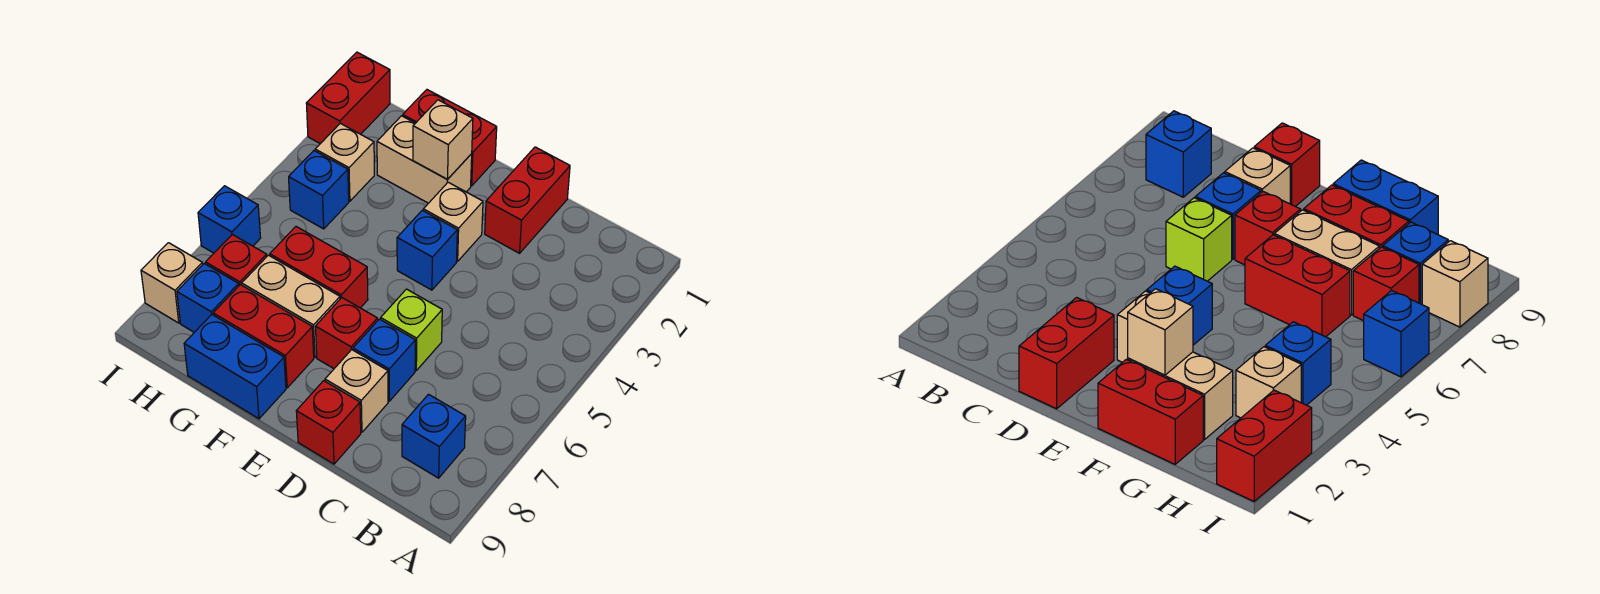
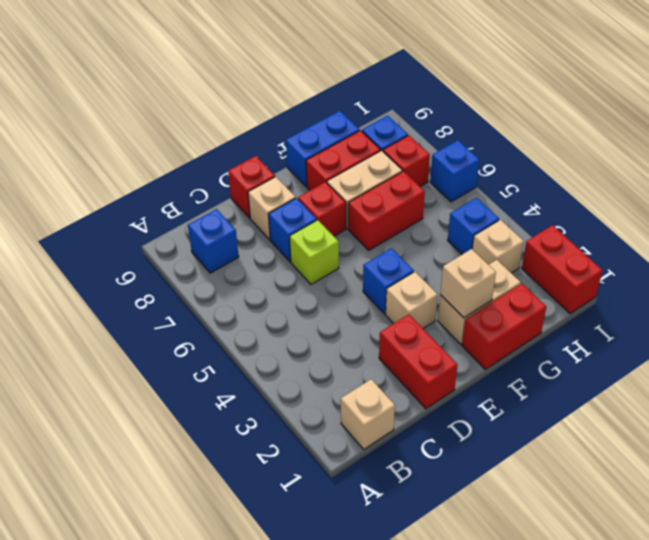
tan brick I8 level 1 -> tan brick B1 level 1

